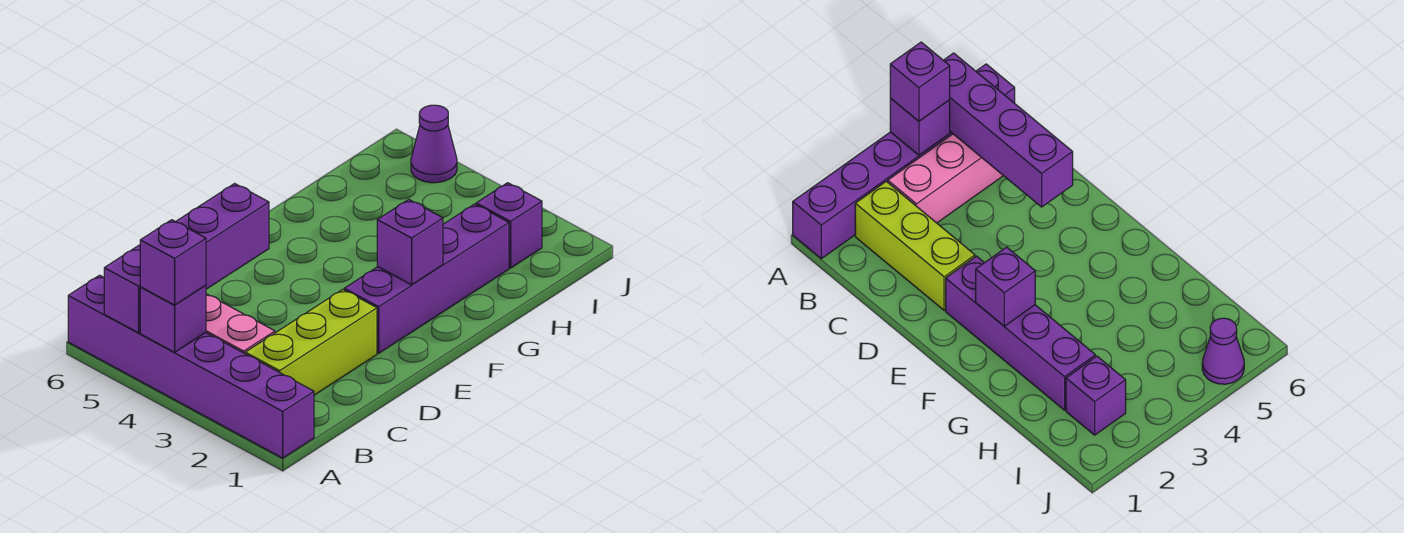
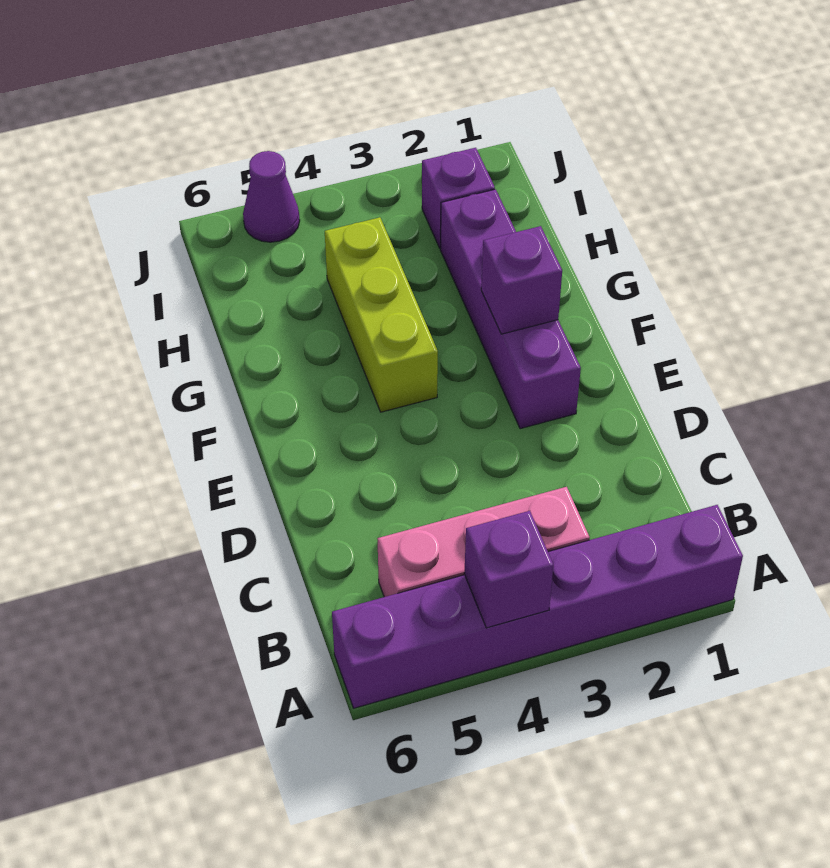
purple brick A4 level 3 -> none
purple brick A5:D5 level 2 -> none
lime brick B2:D2 level 1 -> lime brick F4:H4 level 1

